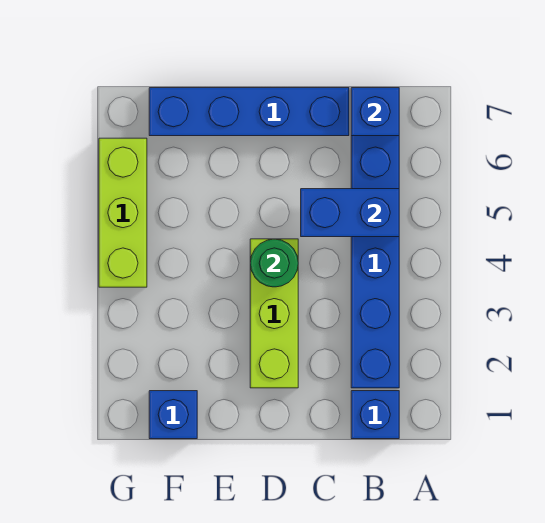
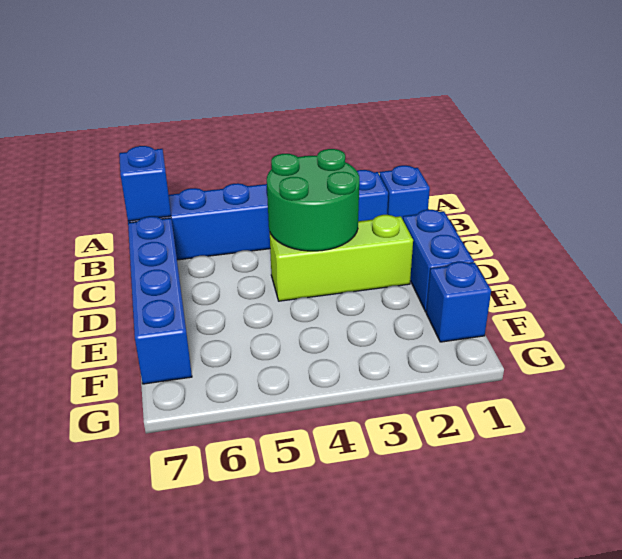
blue brick B5:C5 level 2 -> blue brick D1:E1 level 1
green round brick D4 level 2 -> green round brick C3:D4 level 2
lime brick G4:G6 level 1 -> none

